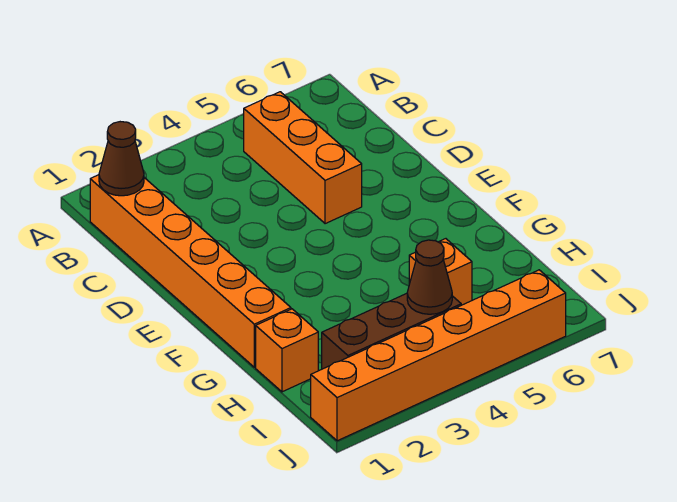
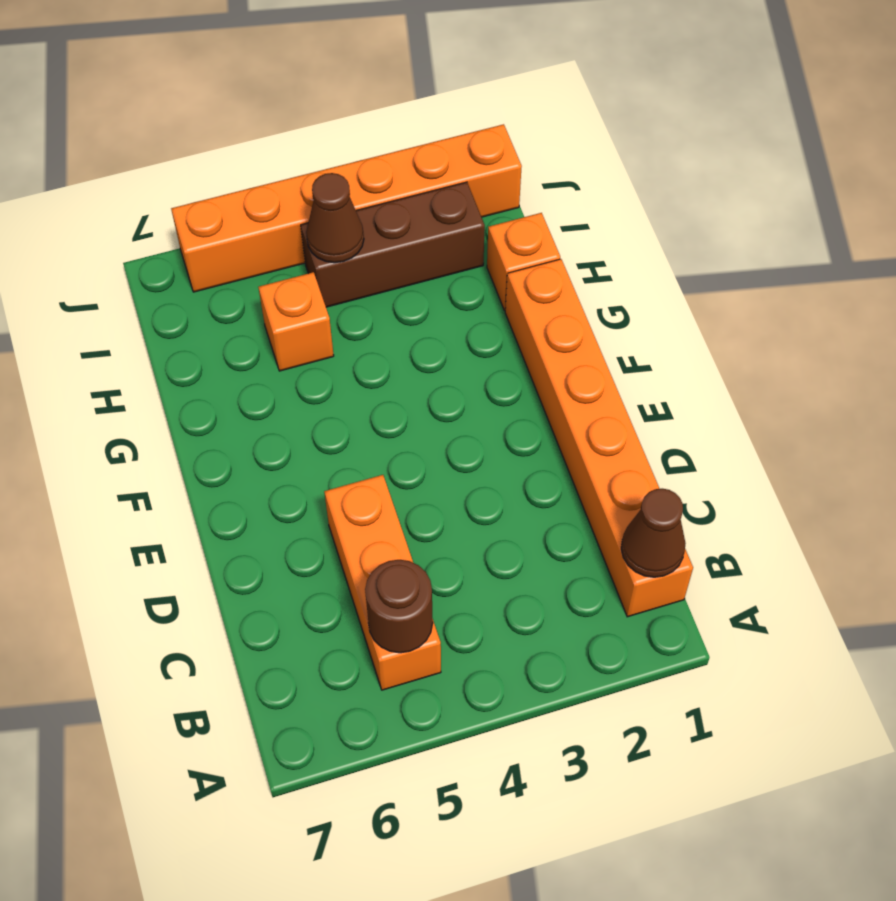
none -> brown round brick B5 level 2

